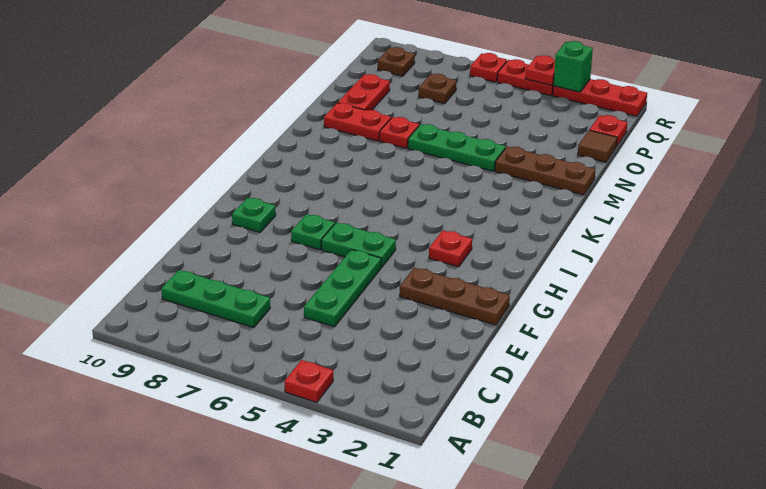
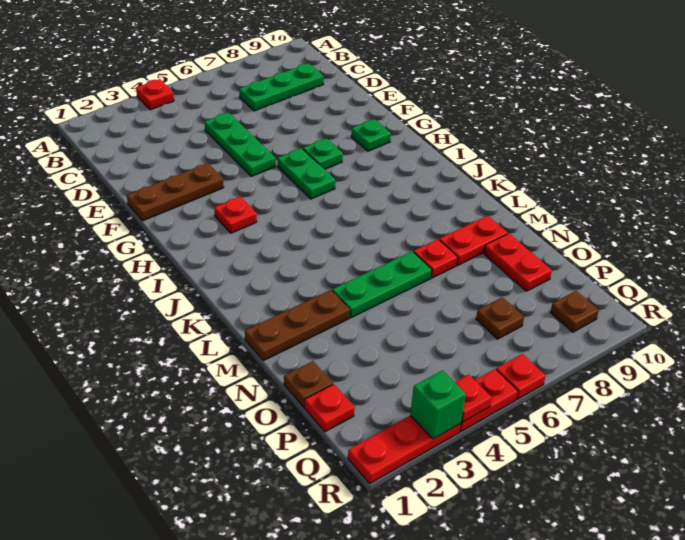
green plate G5:G6 level 1 -> green plate G6:H6 level 1
brown tile O1 level 1 -> brown plate O1 level 1

